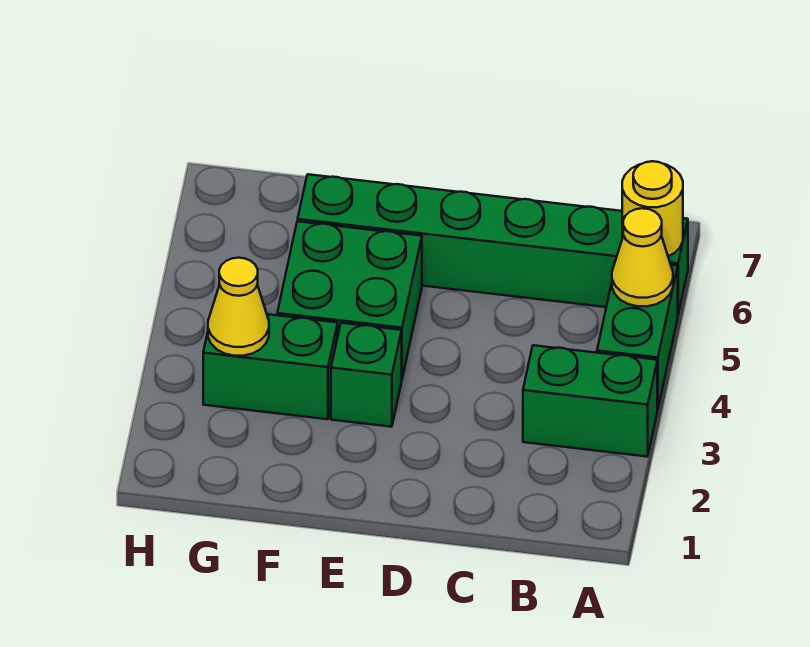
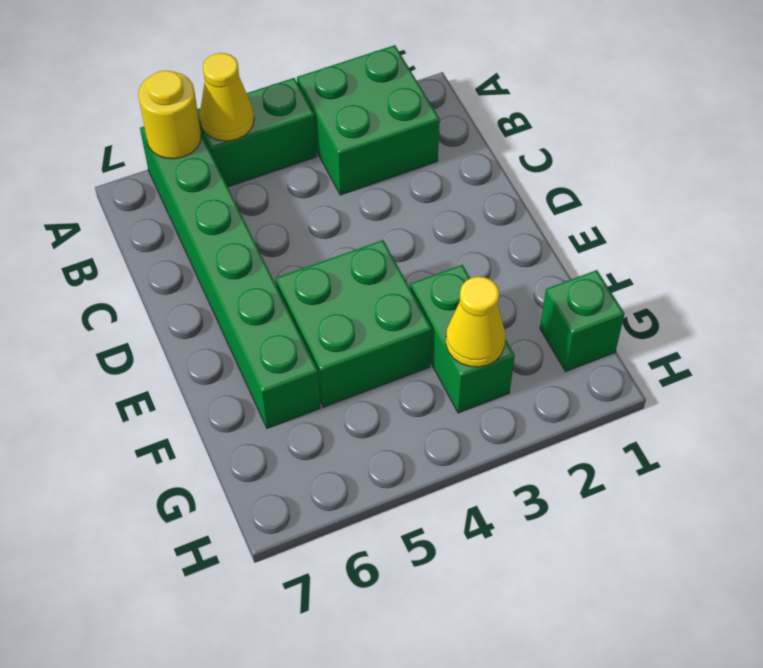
green brick A3:B3 level 1 -> green brick A2:B3 level 1
green brick E3 level 1 -> green brick G1 level 1

